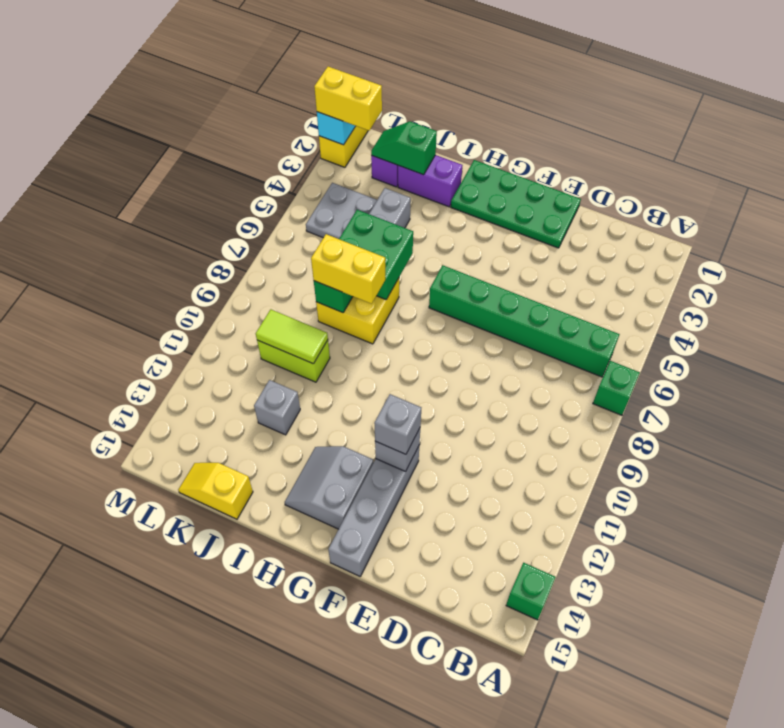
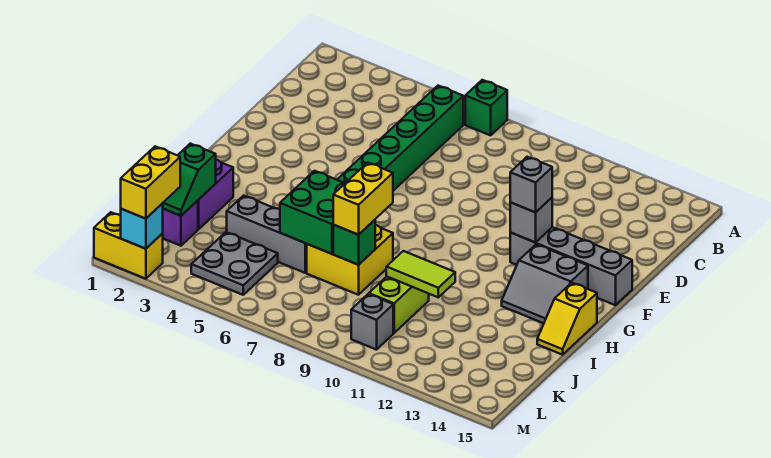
green brick A14 level 1 -> none
green plate E1:H2 level 1 -> none
lime tile J10:K10 level 2 -> lime tile J10:J11 level 2
grey brick J12 level 1 -> grey brick L10 level 1
yellow slope J15:K15 level 1 top J -> yellow slope H15:I15 level 1 top H

